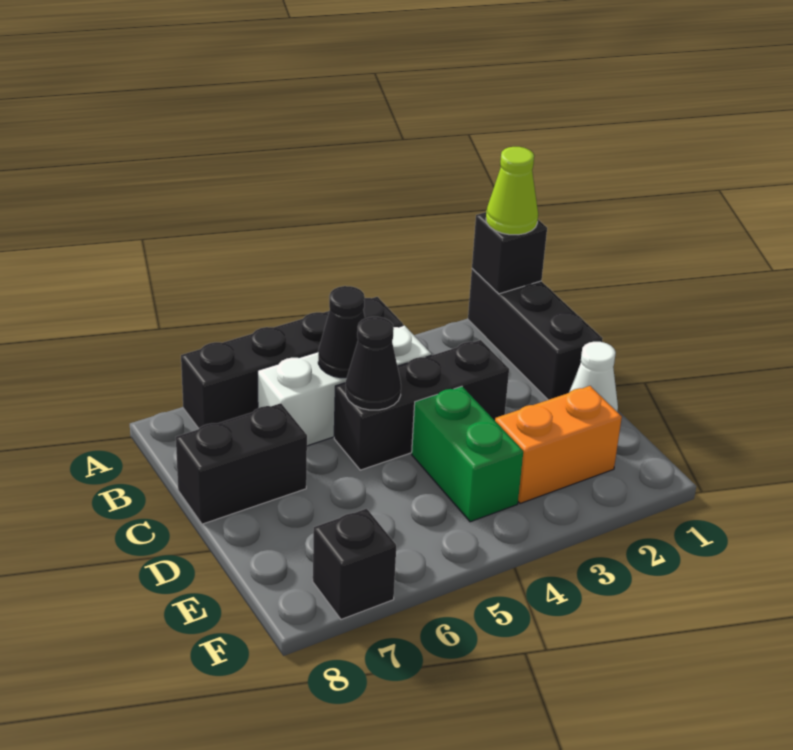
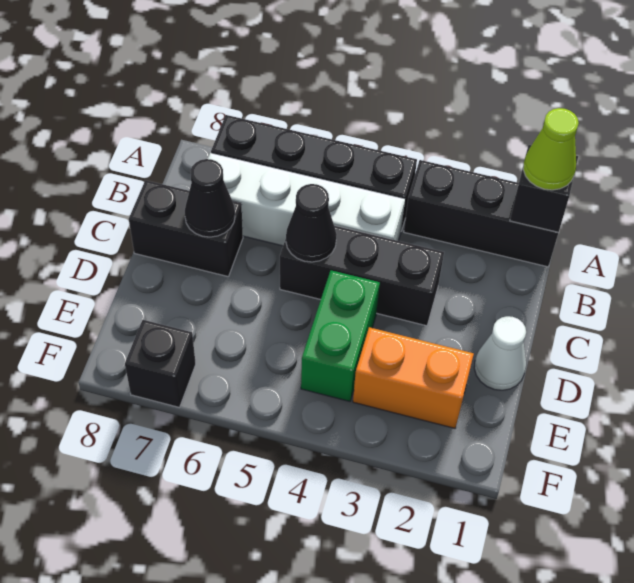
black brick A1:C1 level 1 -> black brick A1:A3 level 1
white brick B4:B6 level 1 -> white brick B4:B7 level 1
black cone B5 level 2 -> black cone C7 level 2

